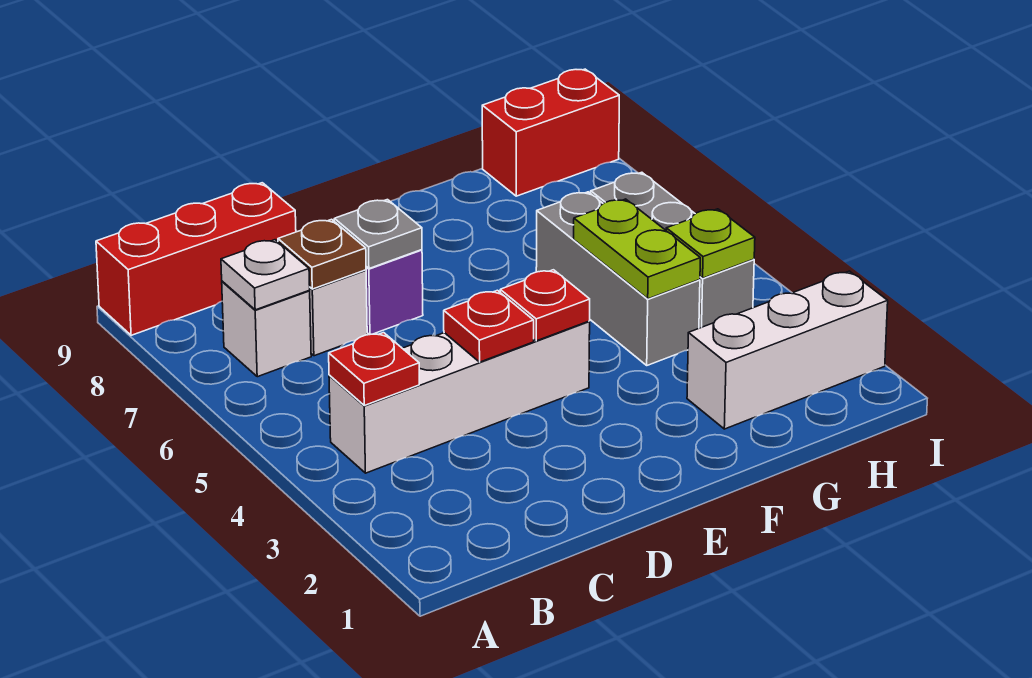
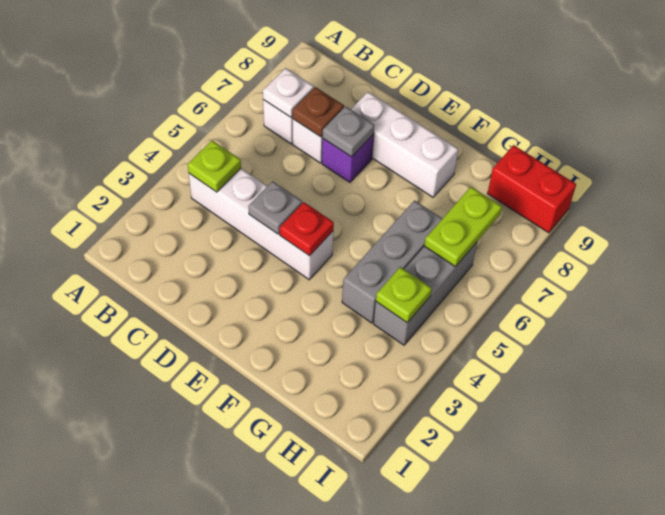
red brick A9:C9 level 1 -> none
red plate B4 level 2 -> lime plate B4 level 2
red plate D4 level 2 -> grey plate D4 level 2
white brick G2:I2 level 1 -> white brick D8:F8 level 1
lime plate G4:G5 level 2 -> lime plate H6:H7 level 2

